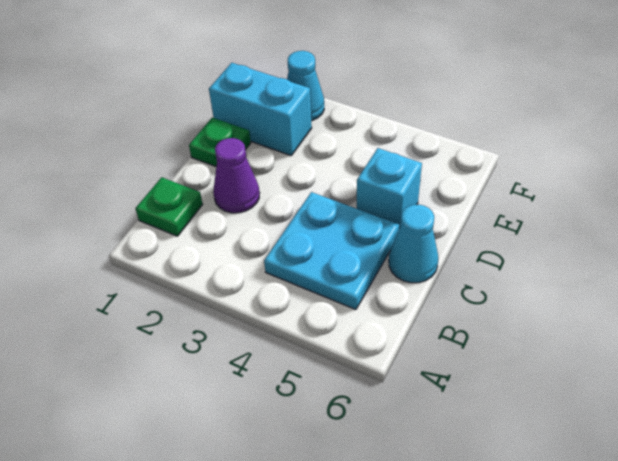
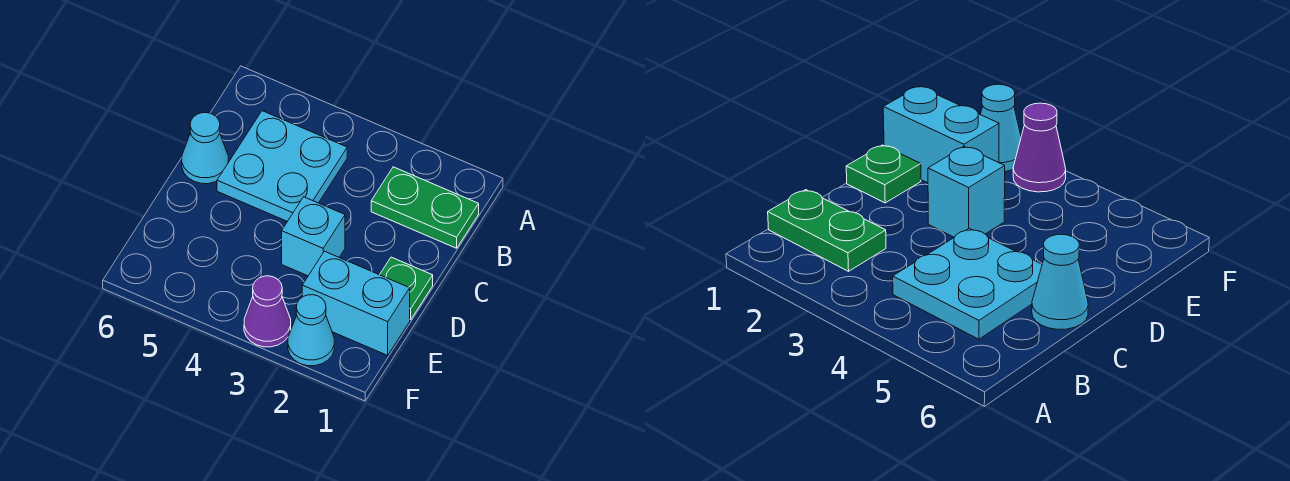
green plate B1 level 1 -> green plate B1:B2 level 1
purple cone C2 level 1 -> purple cone F3 level 1
cyan brick D5 level 1 -> cyan brick D3 level 1

